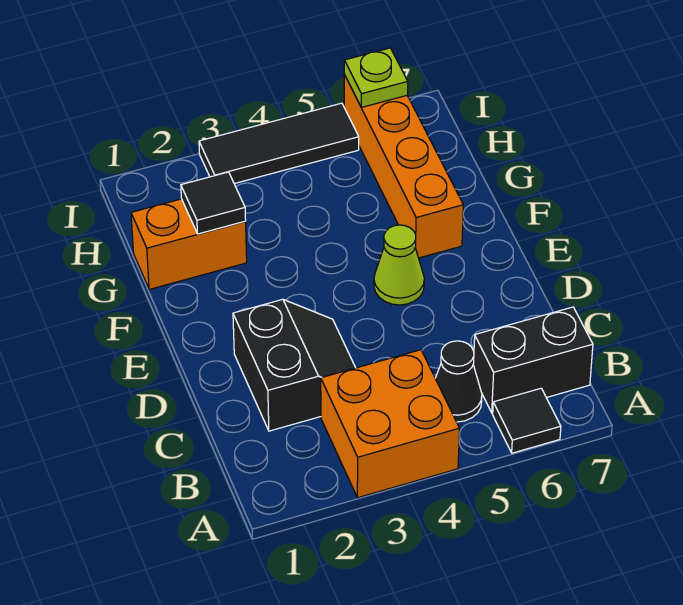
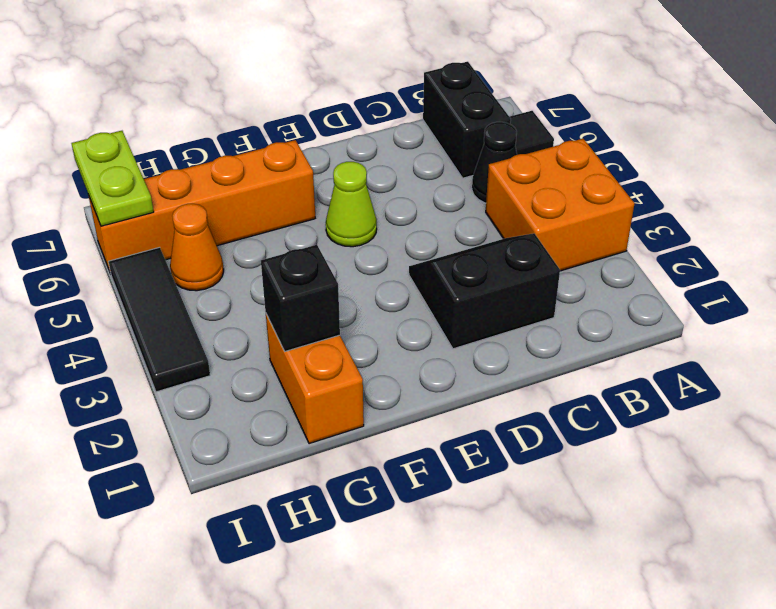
black tile G2 level 2 -> black brick G2 level 2
none -> orange cone H5 level 1
lime plate I6 level 2 -> lime plate I6:I7 level 2

